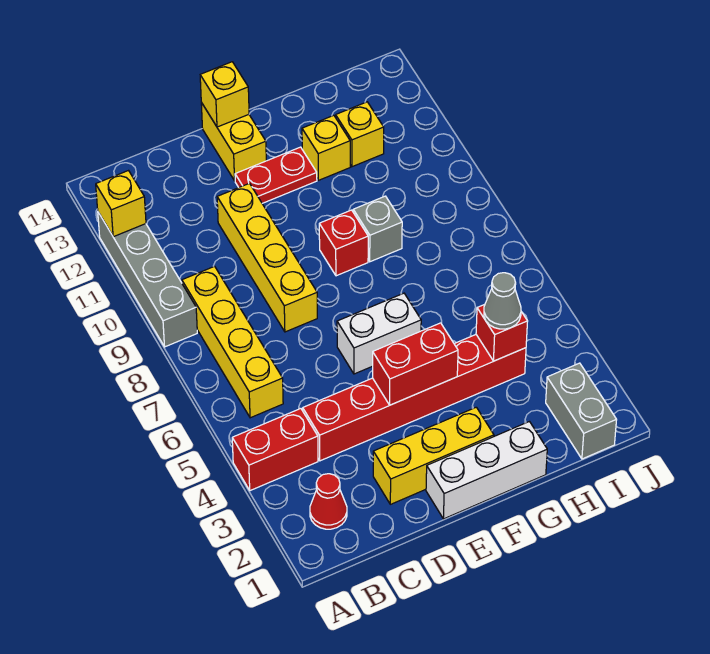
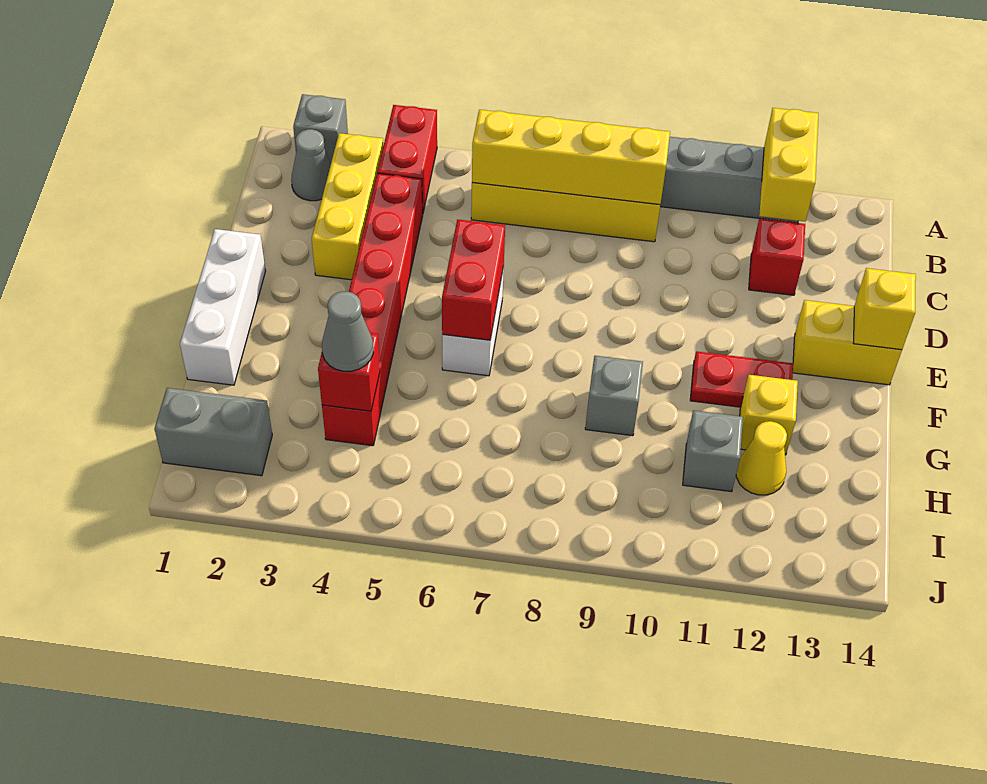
none -> grey brick A2 level 1
yellow brick A12 level 2 -> yellow brick A12:B12 level 2
red cone B2 level 1 -> grey cone B2 level 1
yellow brick D2:F2 level 1 -> yellow brick B3:D3 level 1
yellow brick D8:D11 level 1 -> yellow brick B6:B9 level 2
red brick E4:F4 level 2 -> red brick E6:F6 level 2
red plate E12:F12 level 1 -> red plate F11:F12 level 1
red brick F9 level 1 -> red brick C12 level 1
none -> grey brick H11 level 1
yellow brick H12 level 1 -> yellow cone H12 level 1

